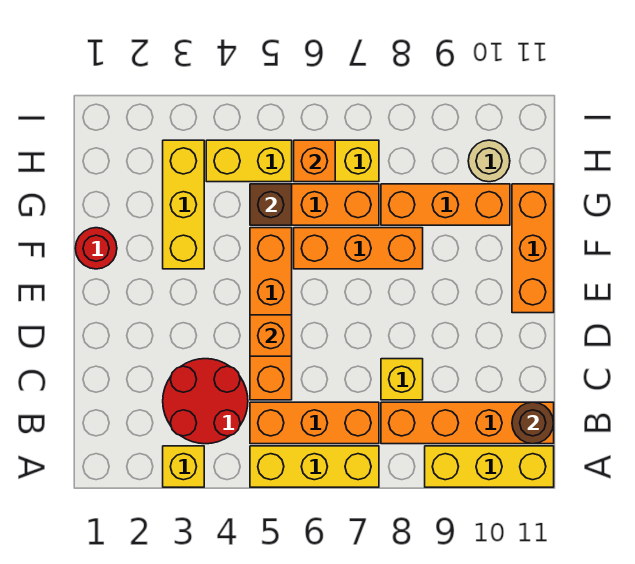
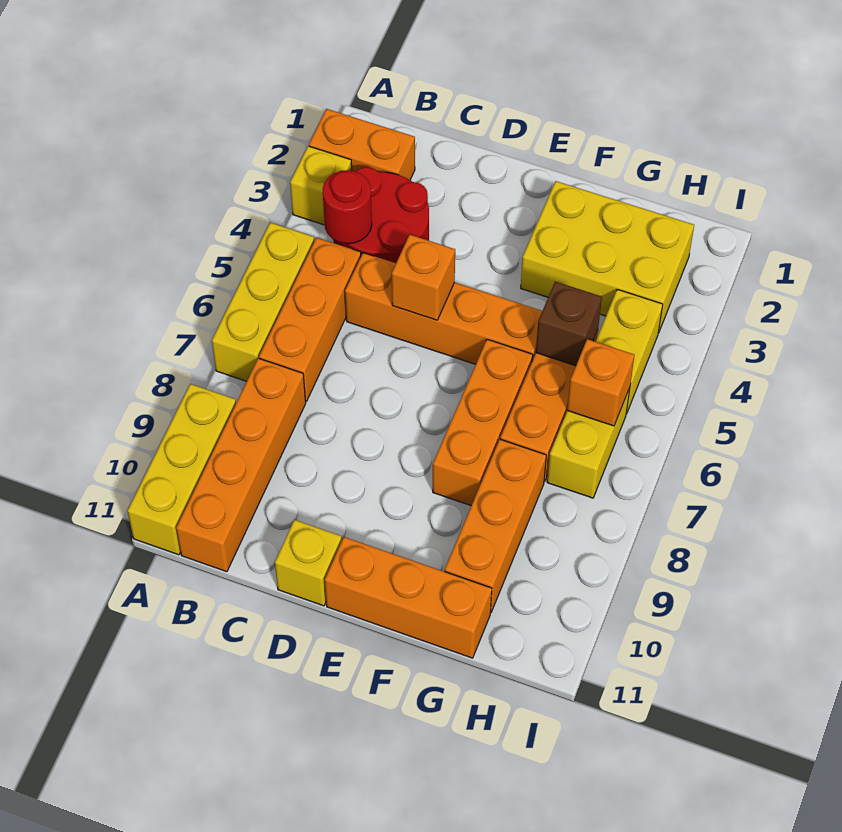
none -> orange brick A2:B2 level 1
brown round brick B11 level 2 -> none
yellow brick C8 level 1 -> yellow brick D11 level 1
red round brick F1 level 1 -> red round brick B4 level 2
yellow brick F3:H3 level 1 -> yellow brick F2:H3 level 1
tan round brick H10 level 1 -> none

